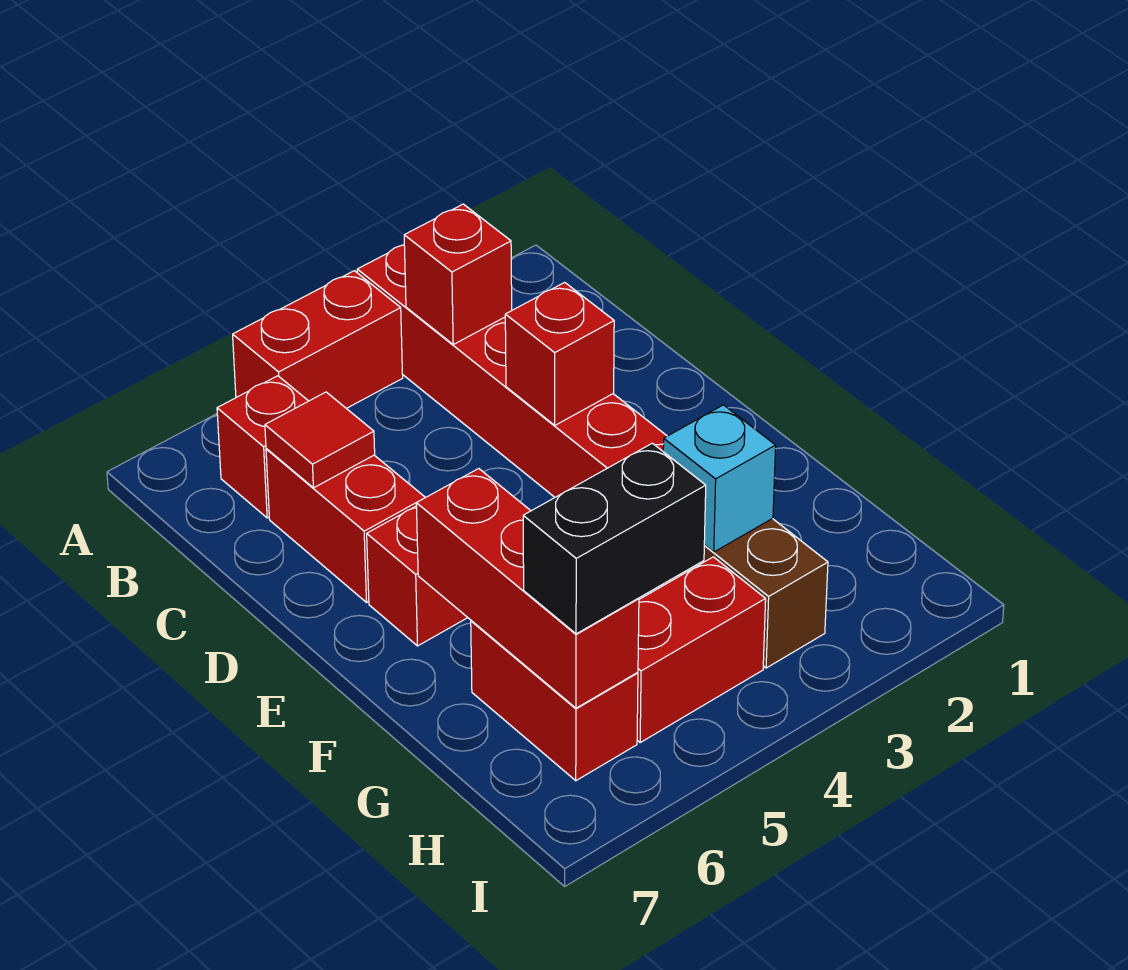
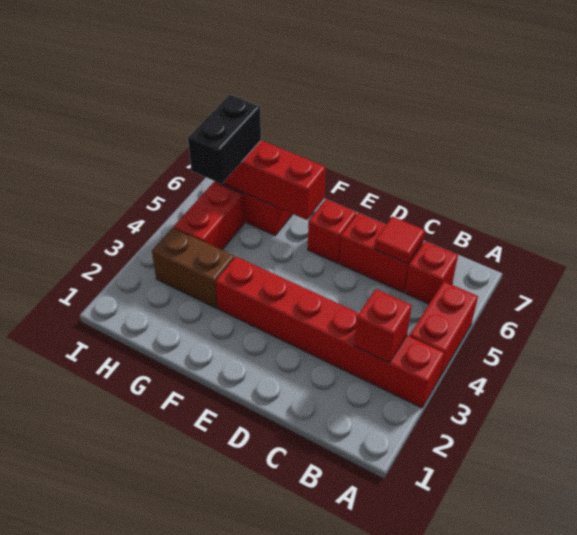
red brick D3 level 2 -> none
cyan brick G3 level 2 -> none

